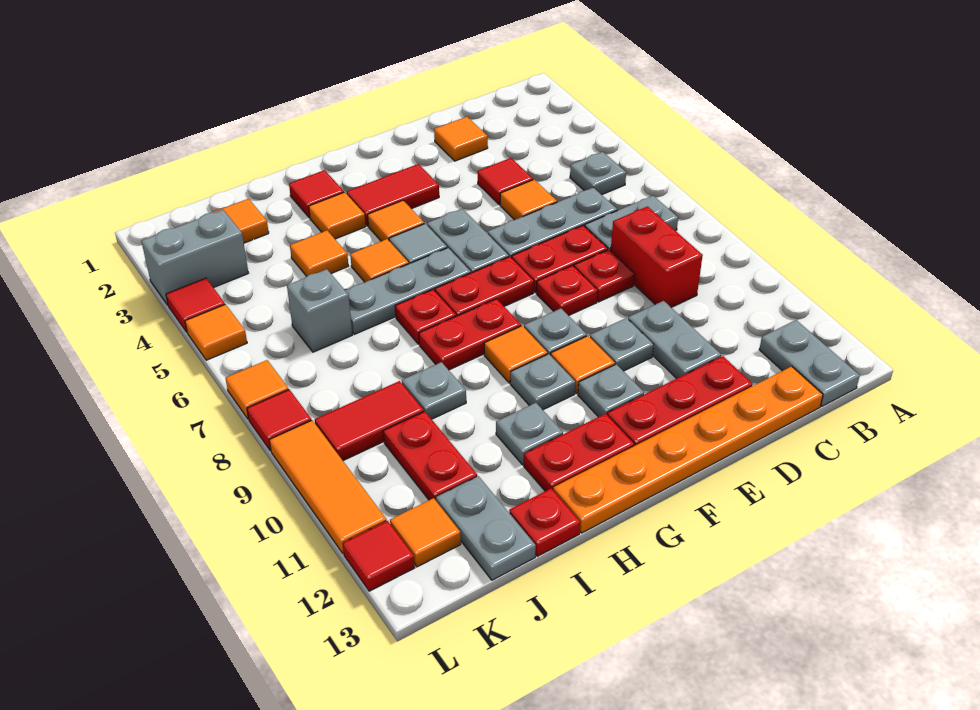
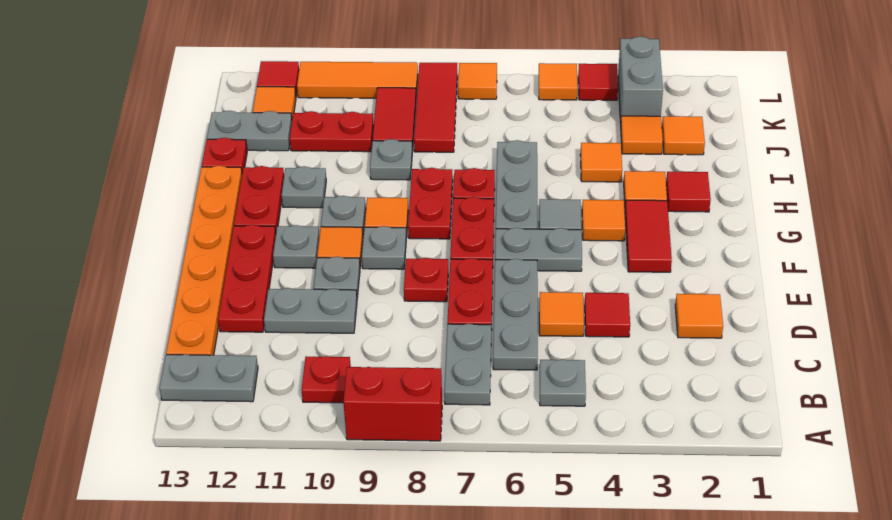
red brick C8:C9 level 1 -> red brick A8:A9 level 1
red plate D8 level 1 -> red plate B10 level 1
orange tile H5 level 1 -> orange tile J3 level 1
grey brick J6 level 1 -> none
red tile L8 level 1 -> red tile J8:L8 level 1

